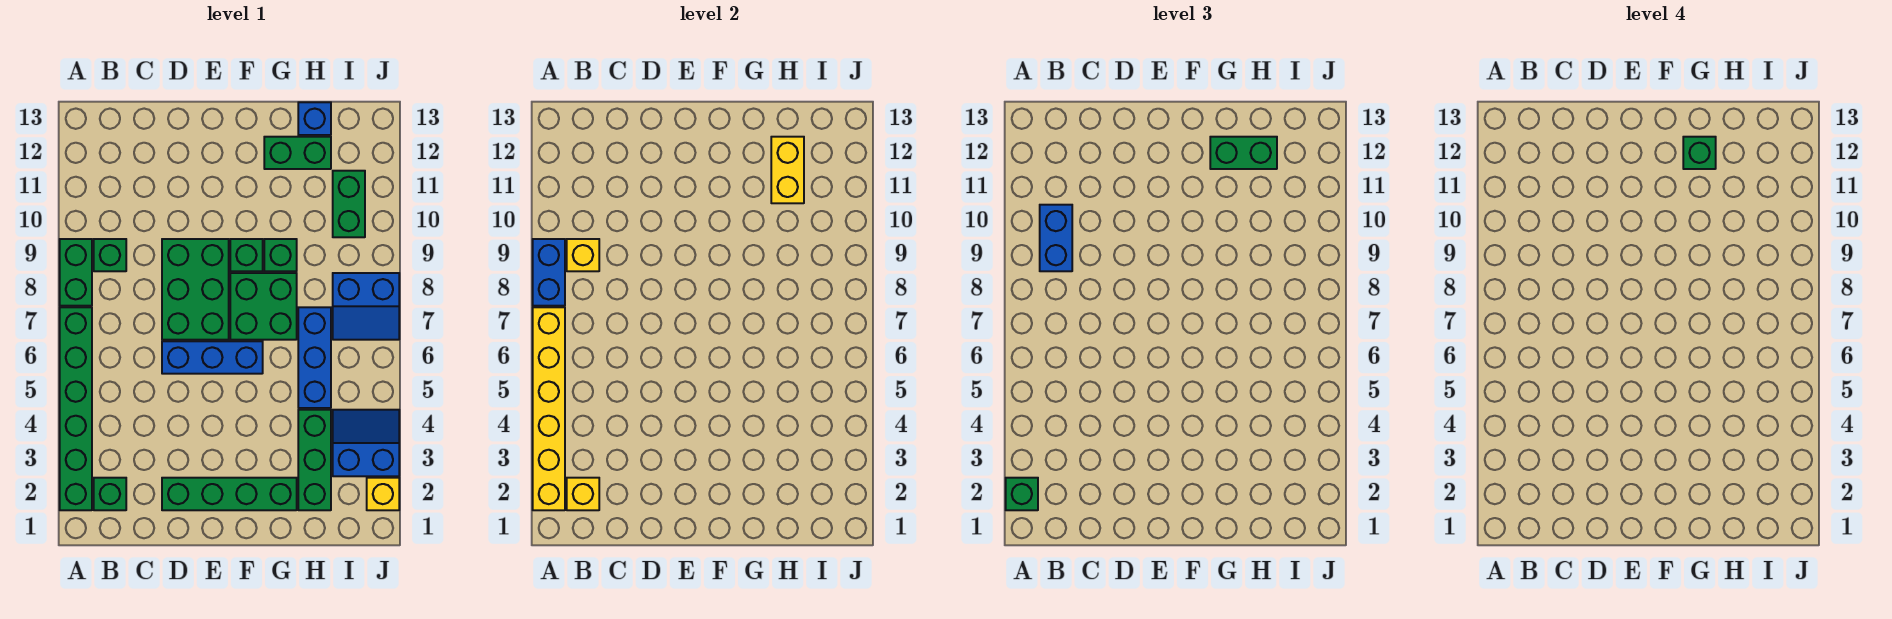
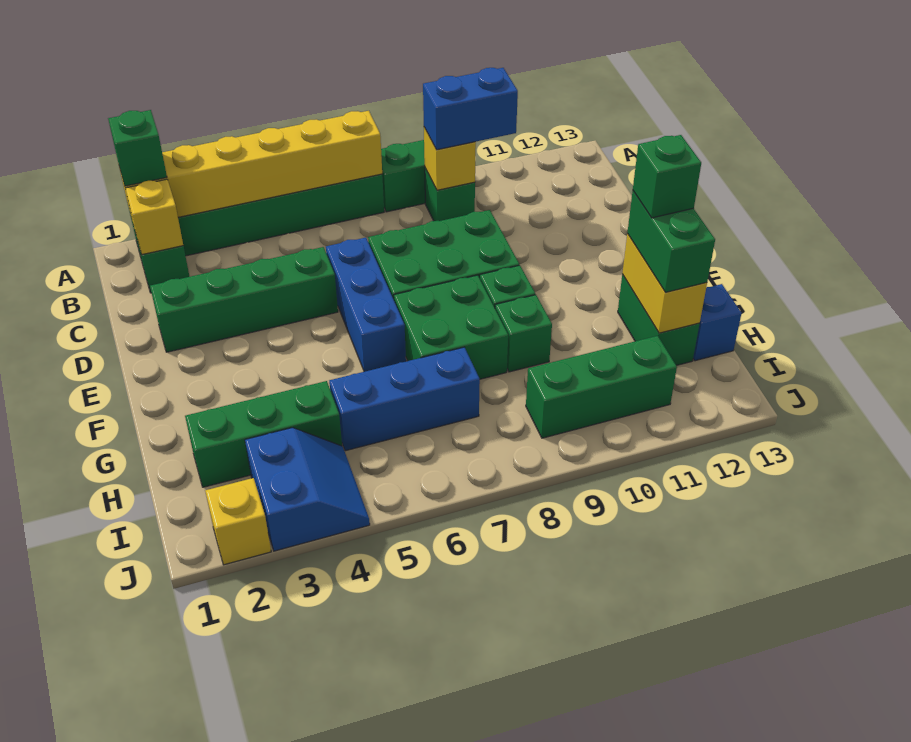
blue brick A8:A9 level 2 -> none
green brick D2:G2 level 1 -> green brick D2:D5 level 1
yellow brick H11:H12 level 2 -> yellow brick G12:H12 level 2
blue slope I7:J8 level 1 top 8 -> none
green brick I10:I11 level 1 -> green brick I9:I11 level 1

